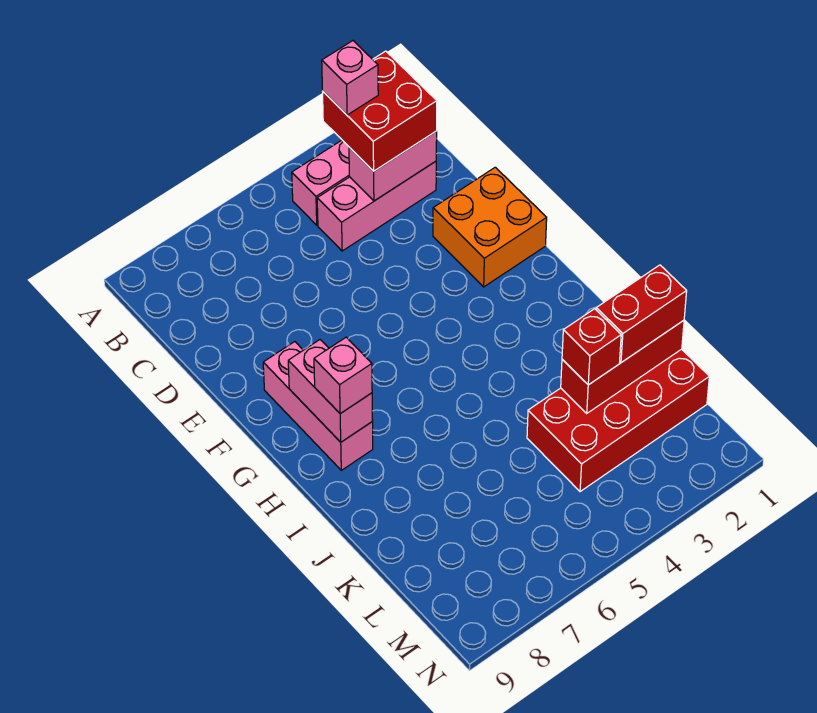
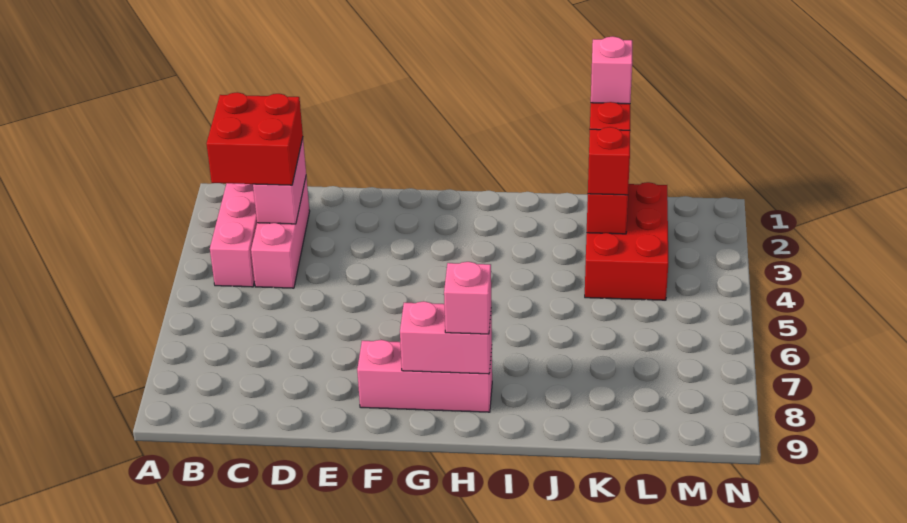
pink brick B3 level 4 -> pink brick K1 level 4
orange brick E1:F2 level 1 -> none
red brick K1:L4 level 1 -> red brick K2:L4 level 1

